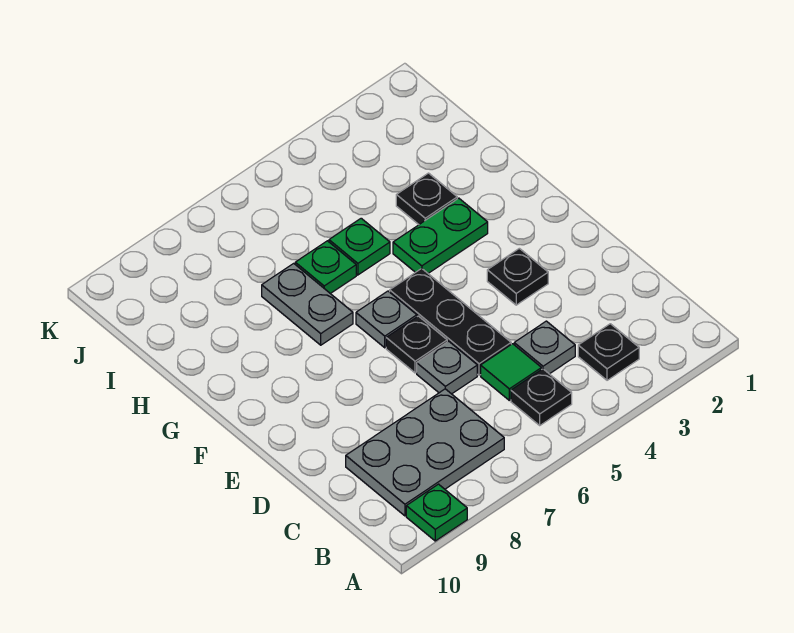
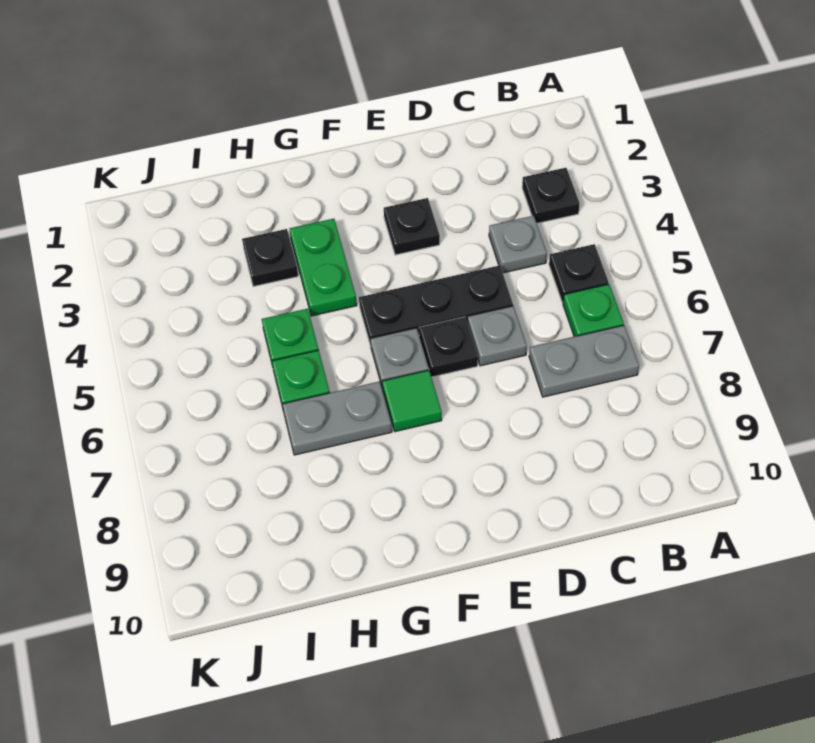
green plate A9 level 1 -> green plate B6 level 1
grey plate B7:C9 level 1 -> grey plate B7:C7 level 1
green tile C5 level 1 -> green tile F7 level 1

